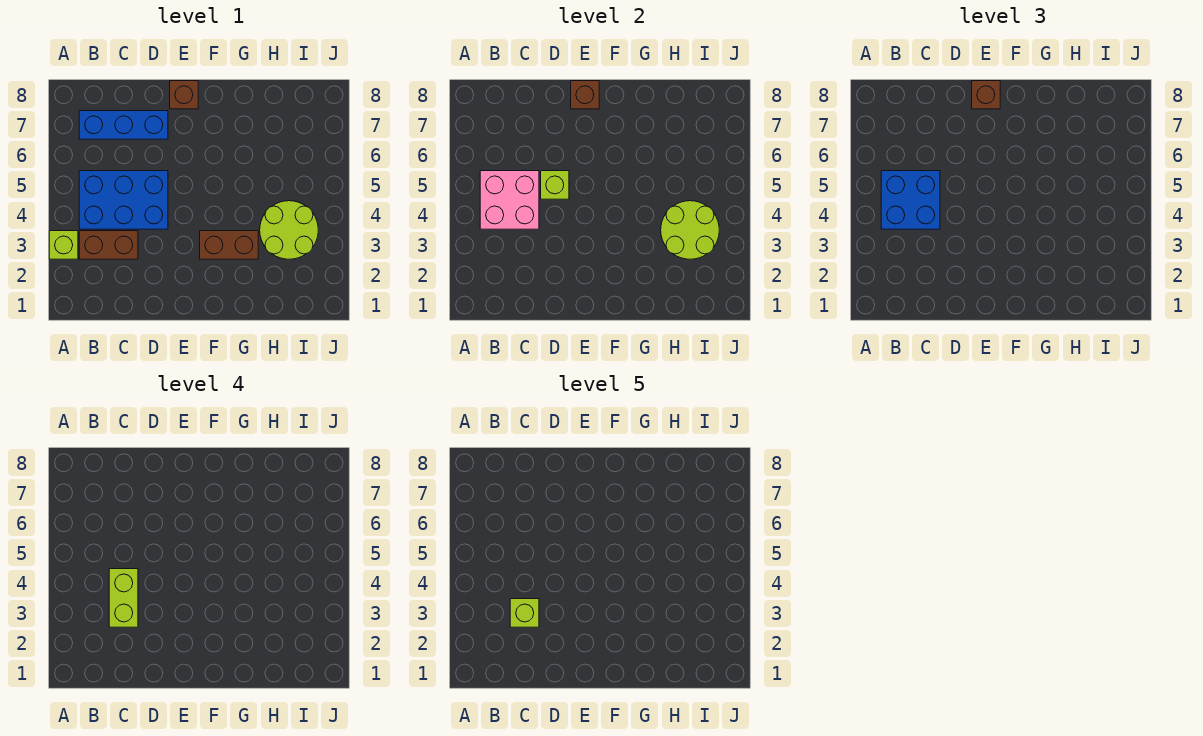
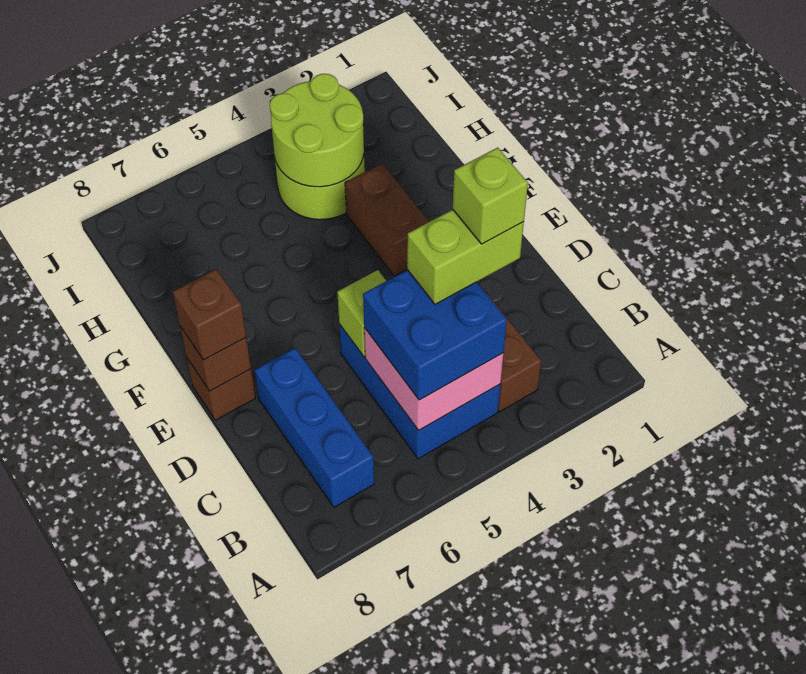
lime brick A3 level 1 -> none

